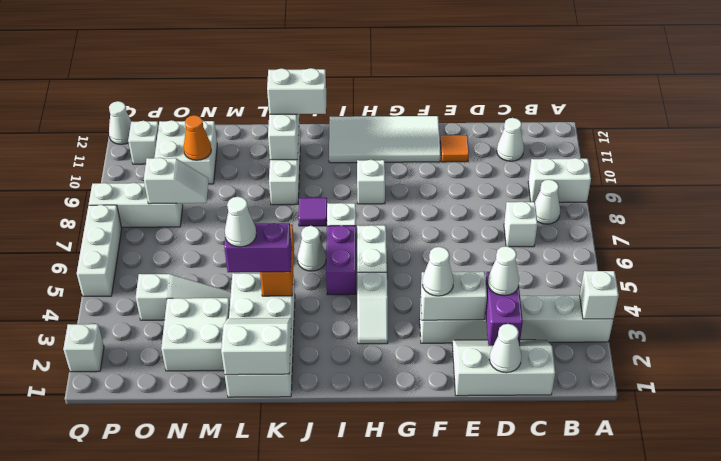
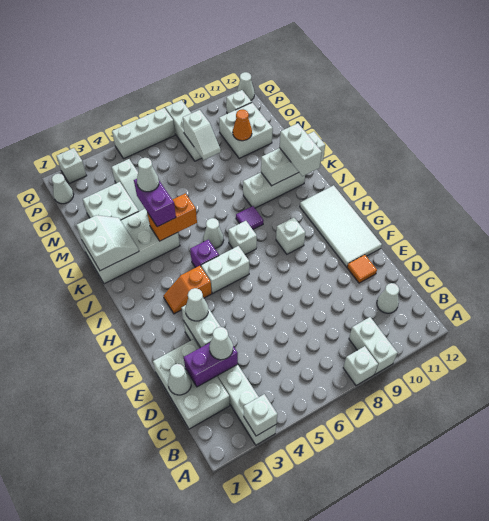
white cone B8 level 1 -> white cone P1 level 1
white slope C1:E2 level 1 top 1 -> white brick C1:E2 level 1
white brick C7 level 1 -> white brick A8 level 1
white slope H3:H4 level 1 top 4 -> orange slope H3:H4 level 1 top 4
purple brick I5:I6 level 1 -> purple brick I5 level 1

